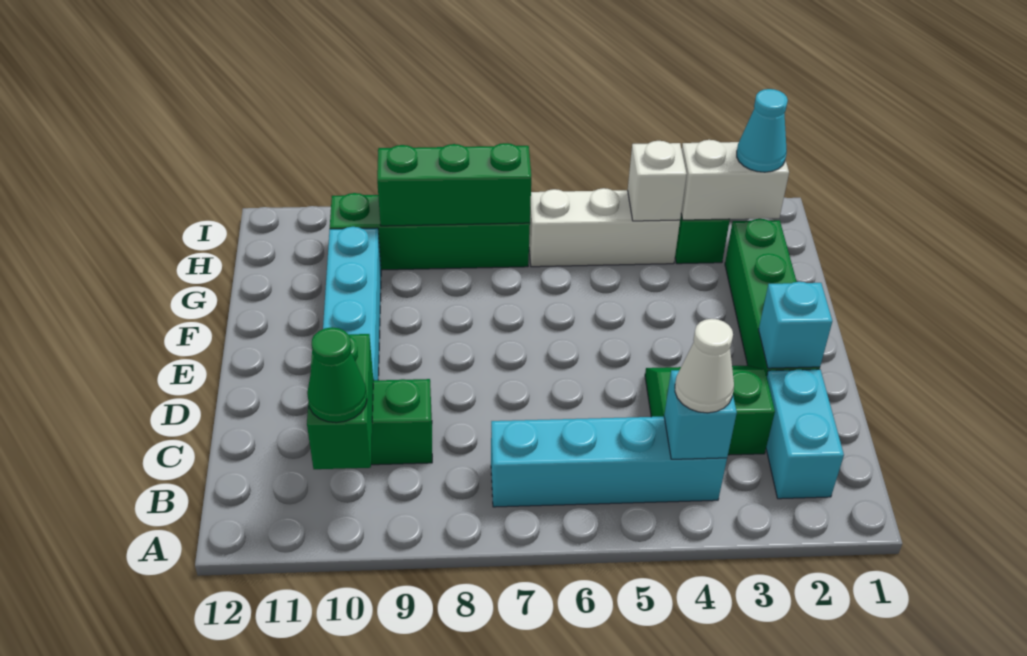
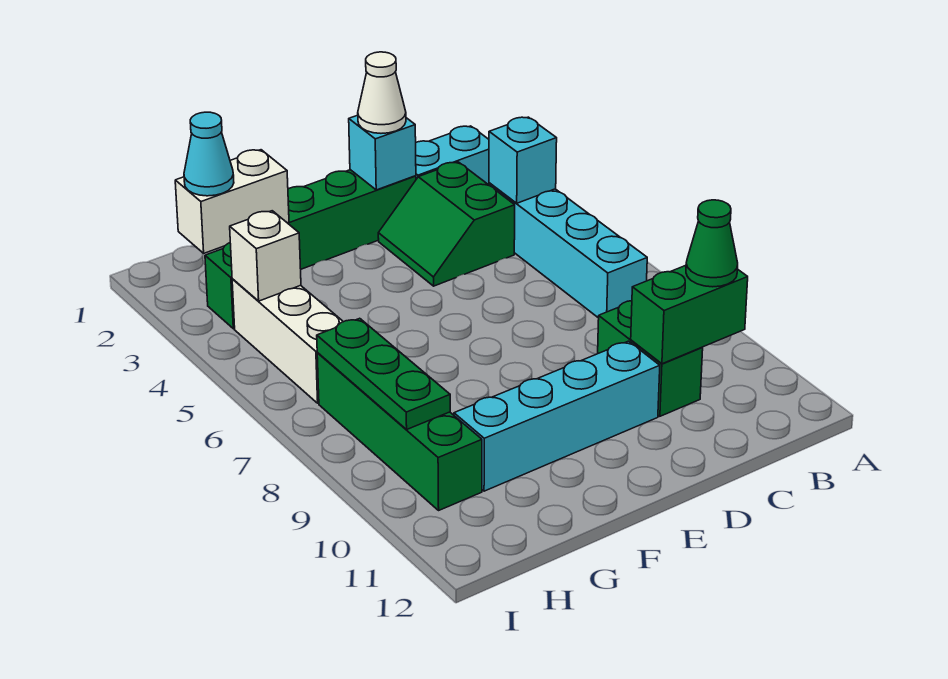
white cone B4 level 3 -> white cone D2 level 3
white brick H2:H3 level 2 -> white brick G2:H2 level 2
green brick H7:H9 level 2 -> green plate H7:H9 level 2

